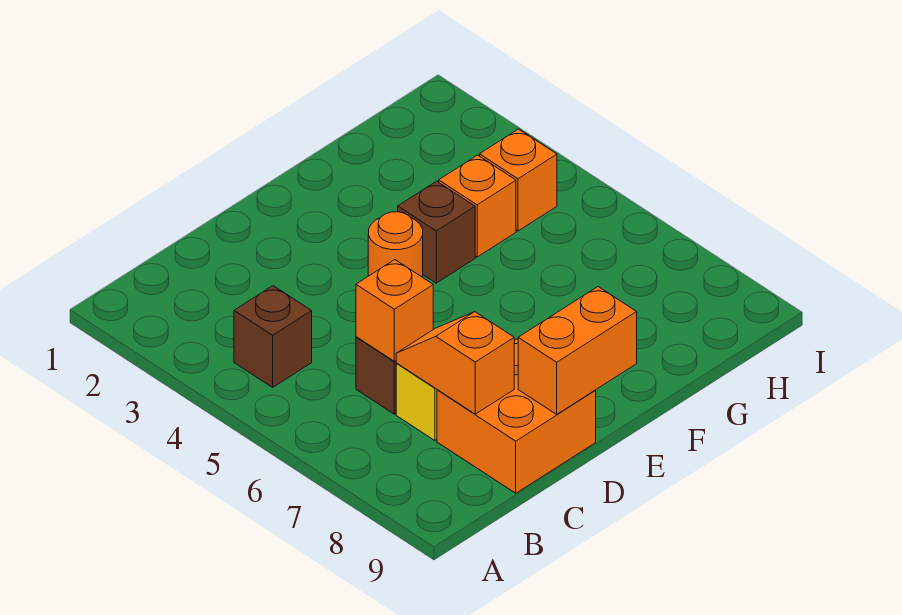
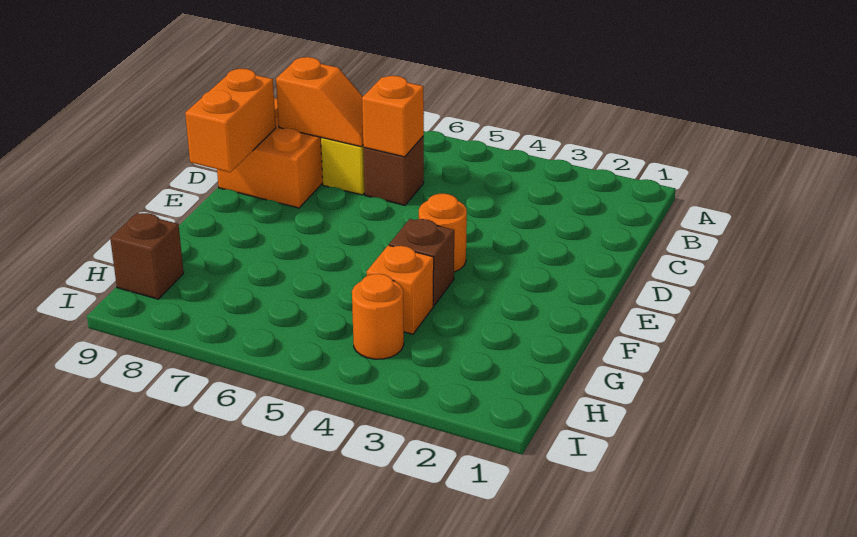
brown brick B4 level 1 -> brown brick H9 level 1
orange brick H4 level 1 -> orange round brick H4 level 1

